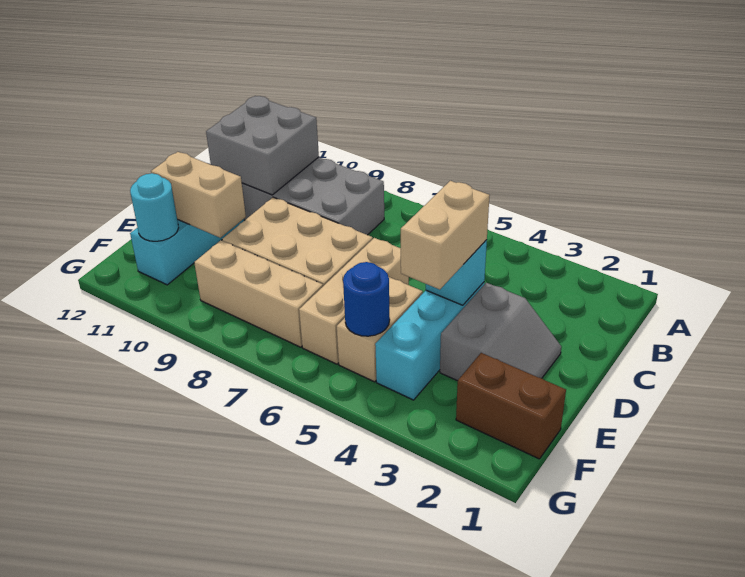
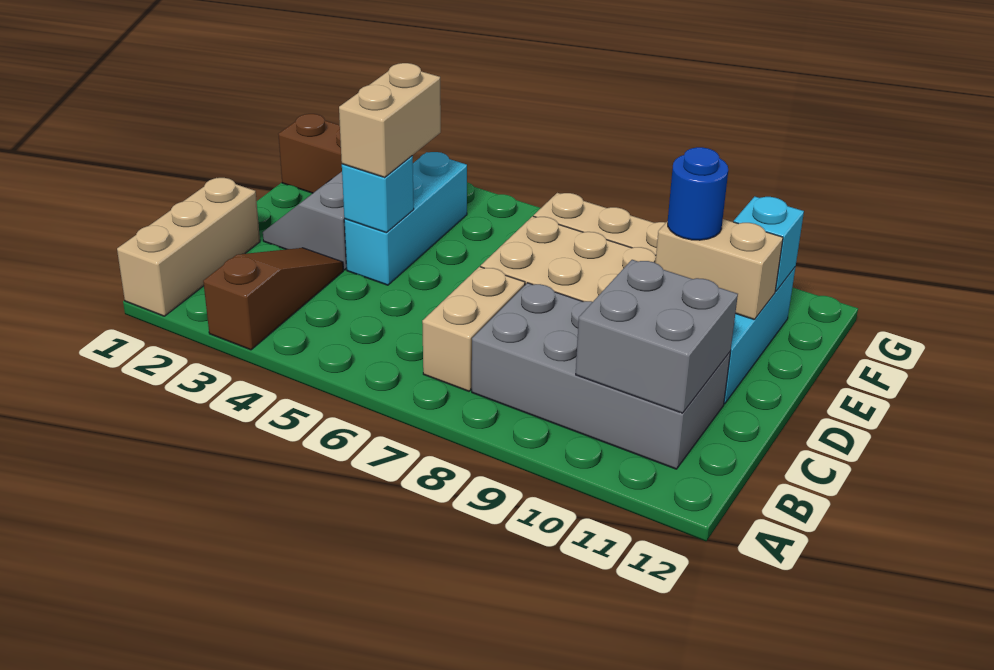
none -> brown slope A3:C3 level 1 top A
tan brick D6:F6 level 1 -> tan brick A1:C1 level 1
tan brick E5:F5 level 1 -> tan brick B7:C7 level 1
blue round brick F5 level 2 -> blue round brick E10 level 3
cyan round brick F11 level 2 -> cyan brick F11 level 2

